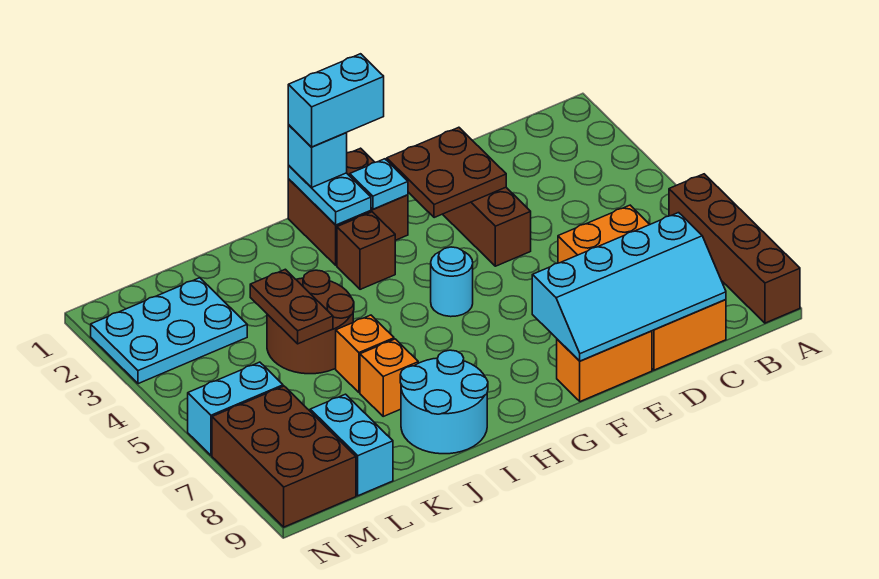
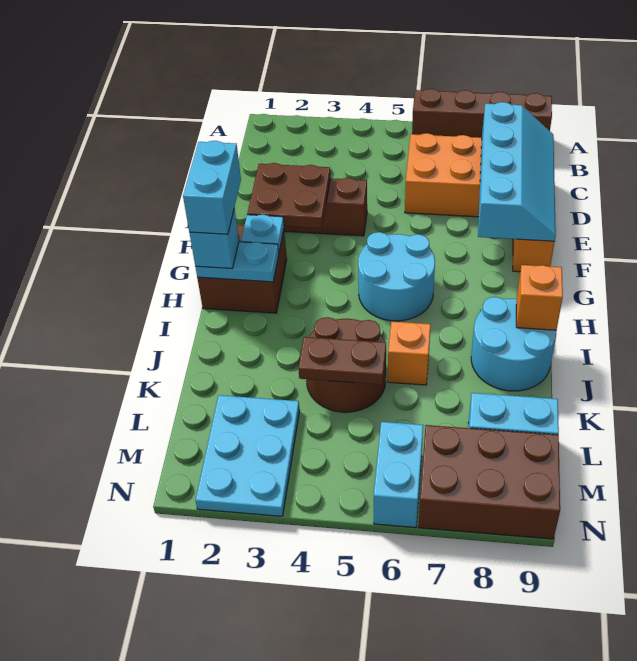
cyan round brick G5 level 1 -> cyan round brick G5:H6 level 1
brown brick H3 level 1 -> none
orange brick J7 level 1 -> orange brick I9 level 2

